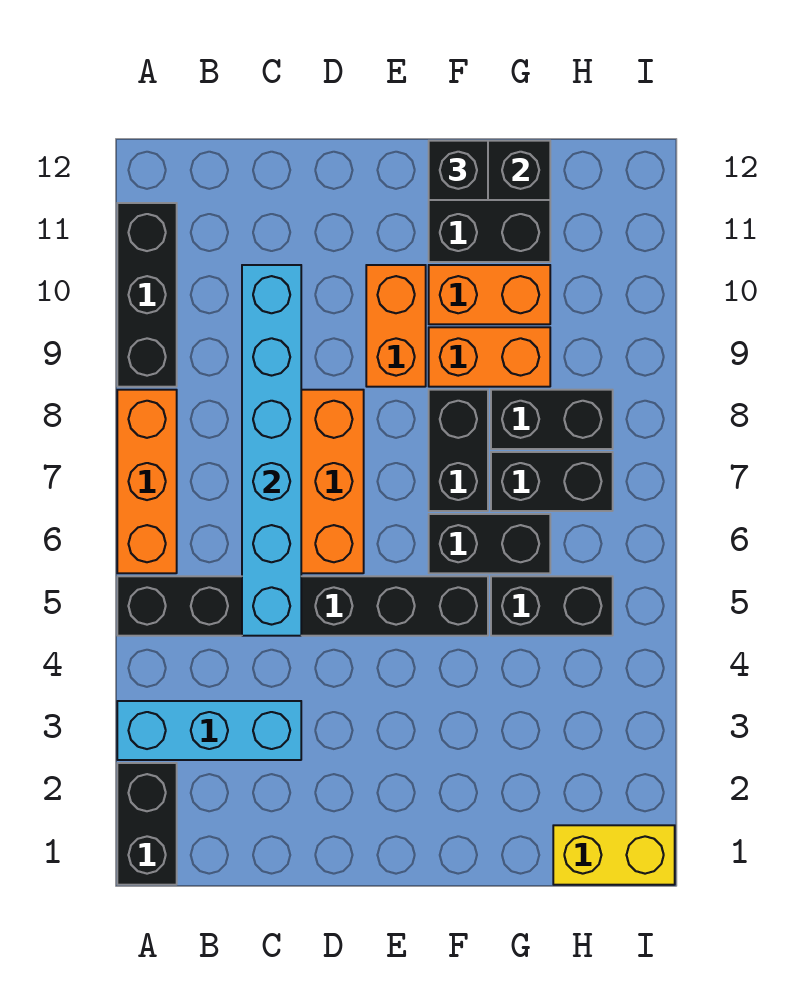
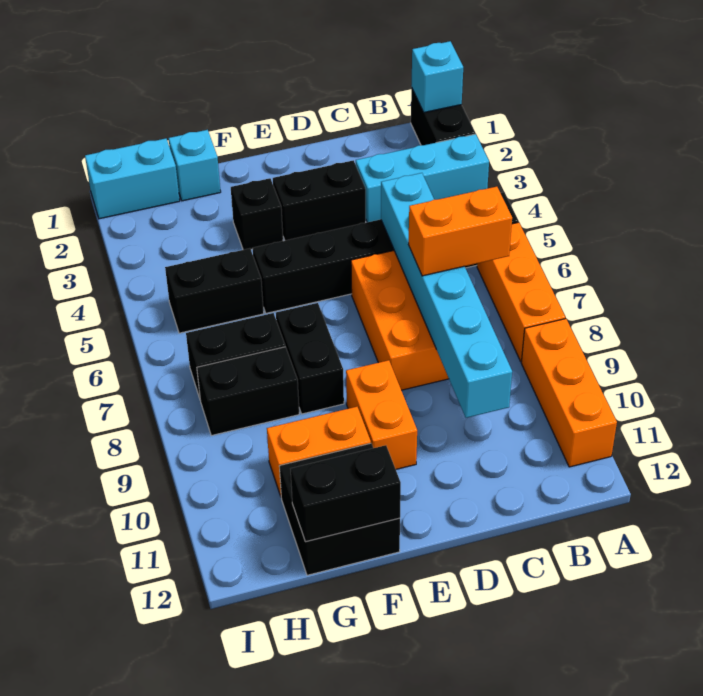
none -> cyan brick A1 level 2
black brick A9:A11 level 1 -> orange brick A9:A11 level 1
black brick F6:G6 level 1 -> black brick D3:E3 level 1
orange brick F9:G9 level 1 -> orange brick B7:C7 level 3
black brick F12 level 3 -> black brick F3 level 1
none -> cyan brick G1 level 1
yellow brick H1:I1 level 1 -> cyan brick H1:I1 level 1

